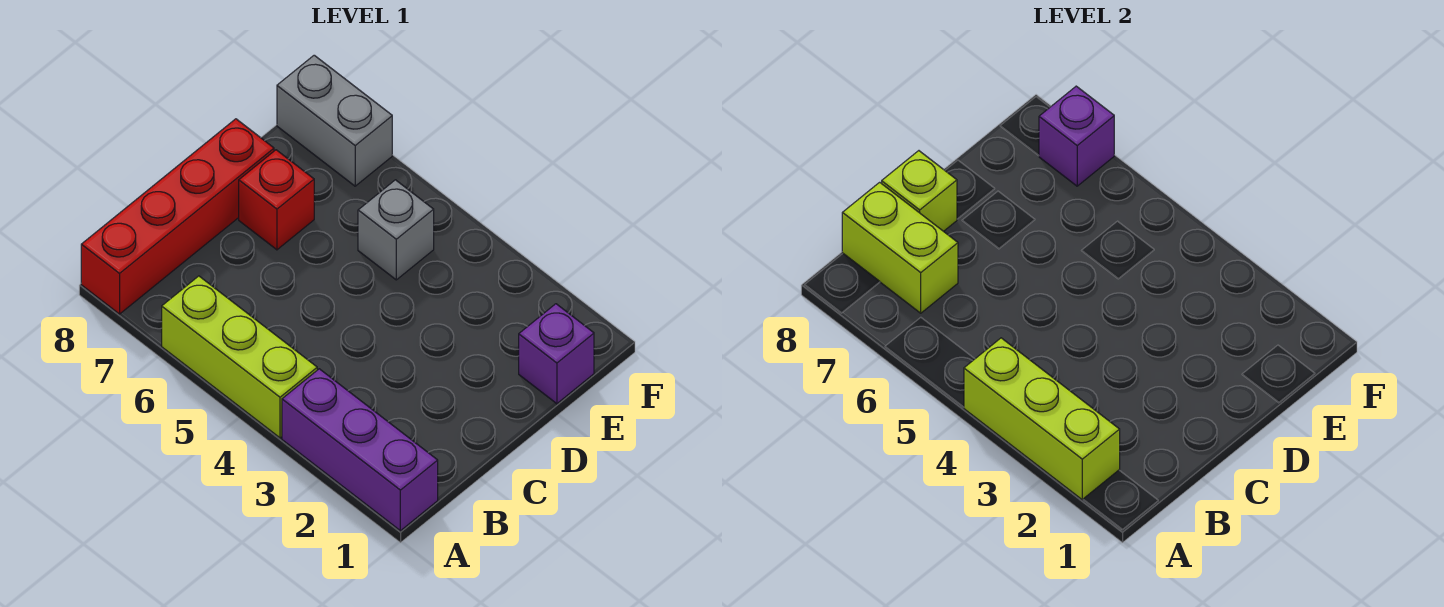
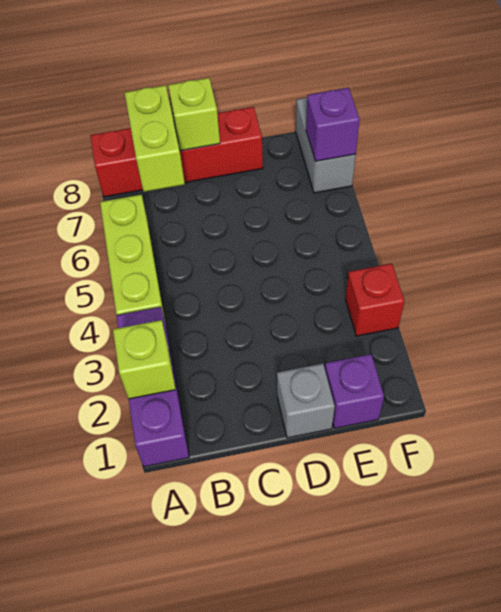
lime brick A2:A4 level 2 -> lime brick A2 level 2
red brick D7 level 1 -> red brick F3 level 1
grey brick E5 level 1 -> grey brick D1 level 1

